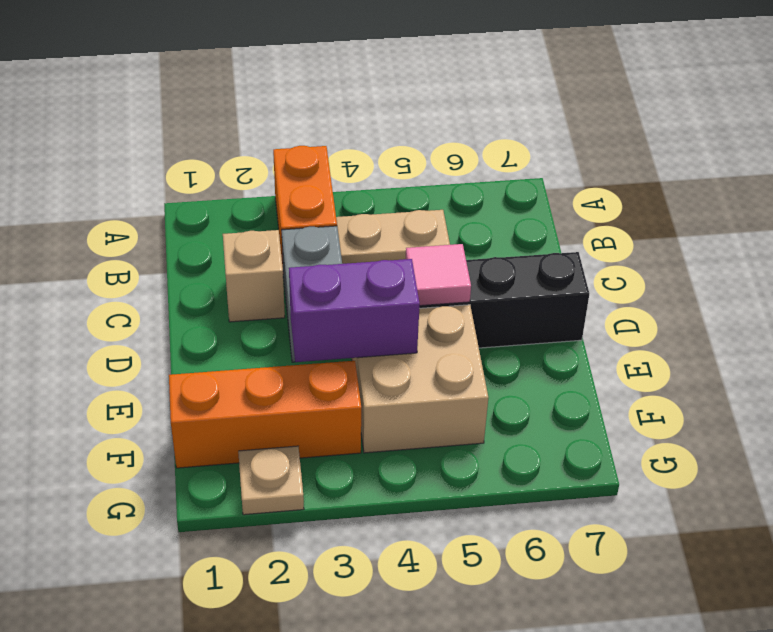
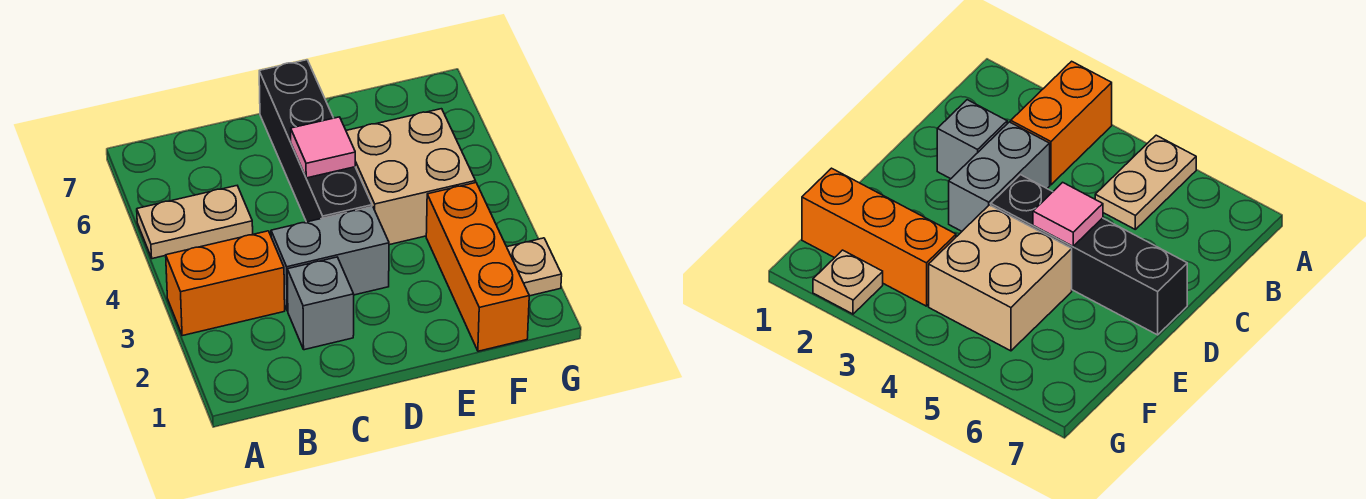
tan plate B4:B5 level 1 -> tan plate A5:B5 level 1
tan brick C2 level 1 -> grey brick C2 level 1
purple brick E3:E4 level 2 -> none

